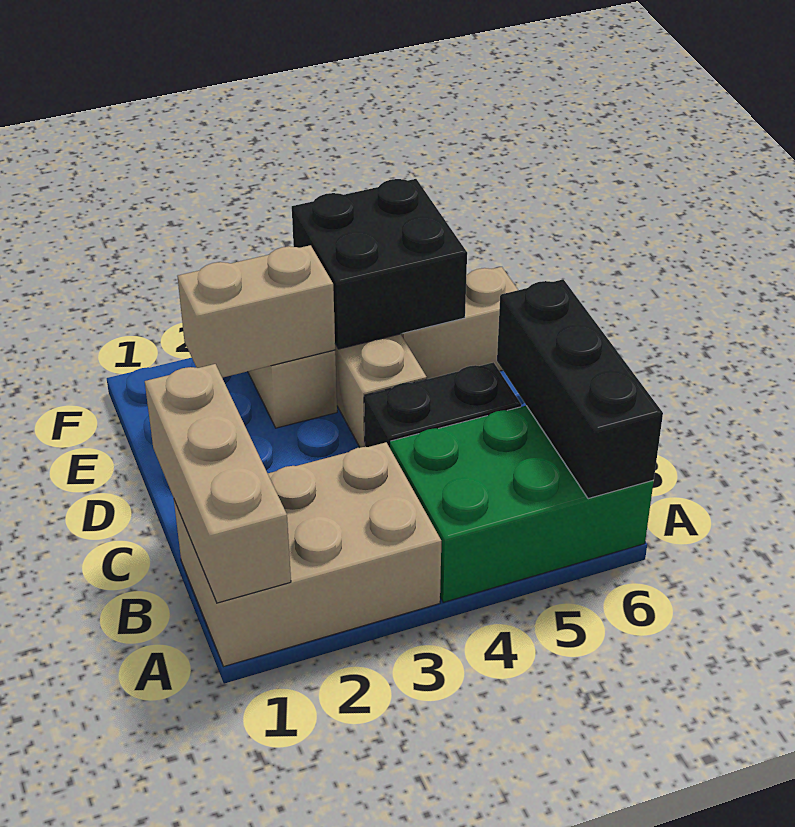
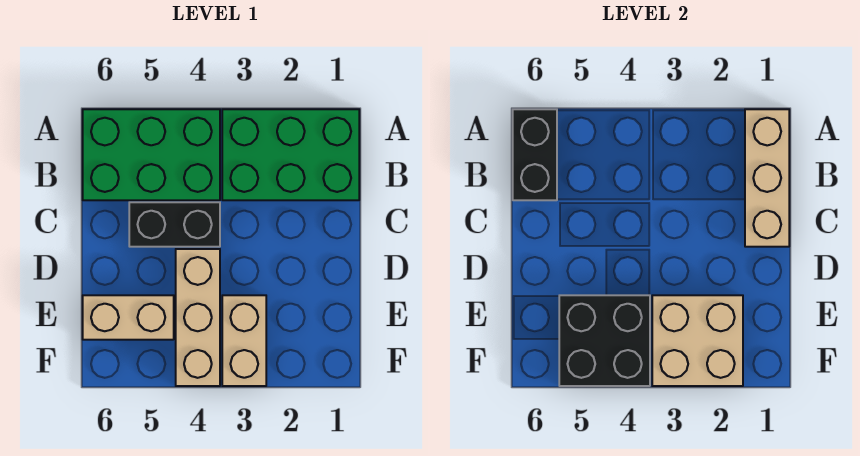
tan brick A1:B3 level 1 -> green brick A1:B3 level 1
black brick A6:C6 level 2 -> black brick A6:B6 level 2
tan brick E2:E3 level 2 -> tan brick E2:F3 level 2

